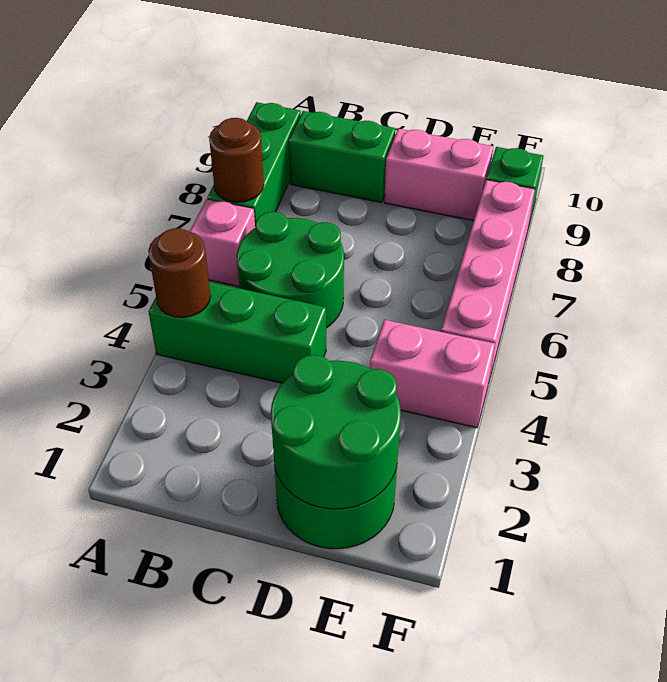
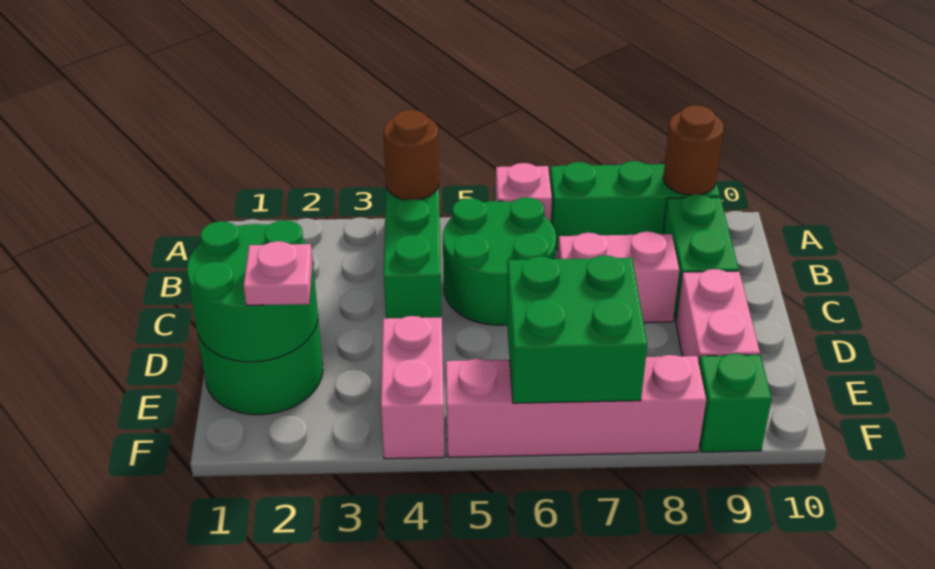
brown round brick A7 level 2 -> brown round brick A9 level 2
none -> pink brick C7:C8 level 1
none -> pink plate E2 level 3
none -> green brick E6:F7 level 2

